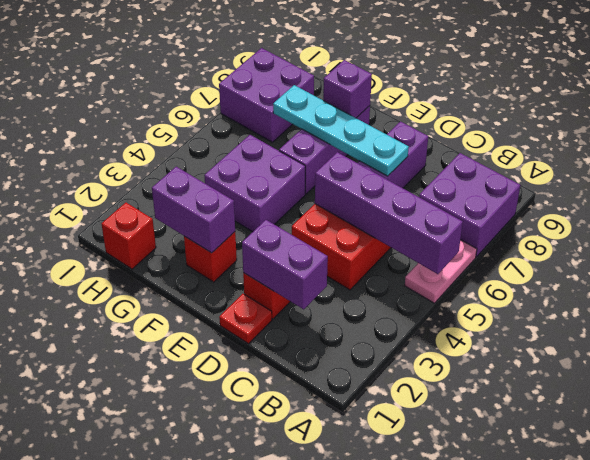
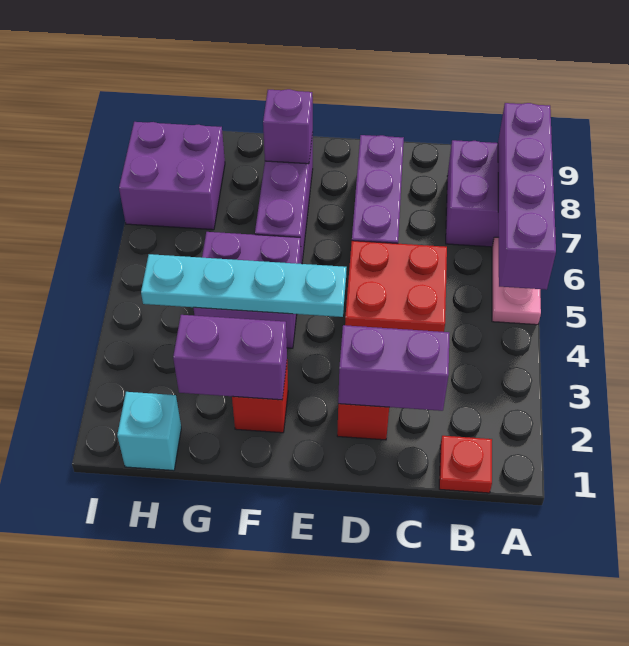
purple brick A5:D5 level 2 -> purple brick A5:A8 level 2
red plate D1 level 1 -> red plate B1 level 1
cyan plate D7:G7 level 2 -> cyan plate E4:H4 level 2
red brick H1 level 1 -> cyan brick H1 level 1

